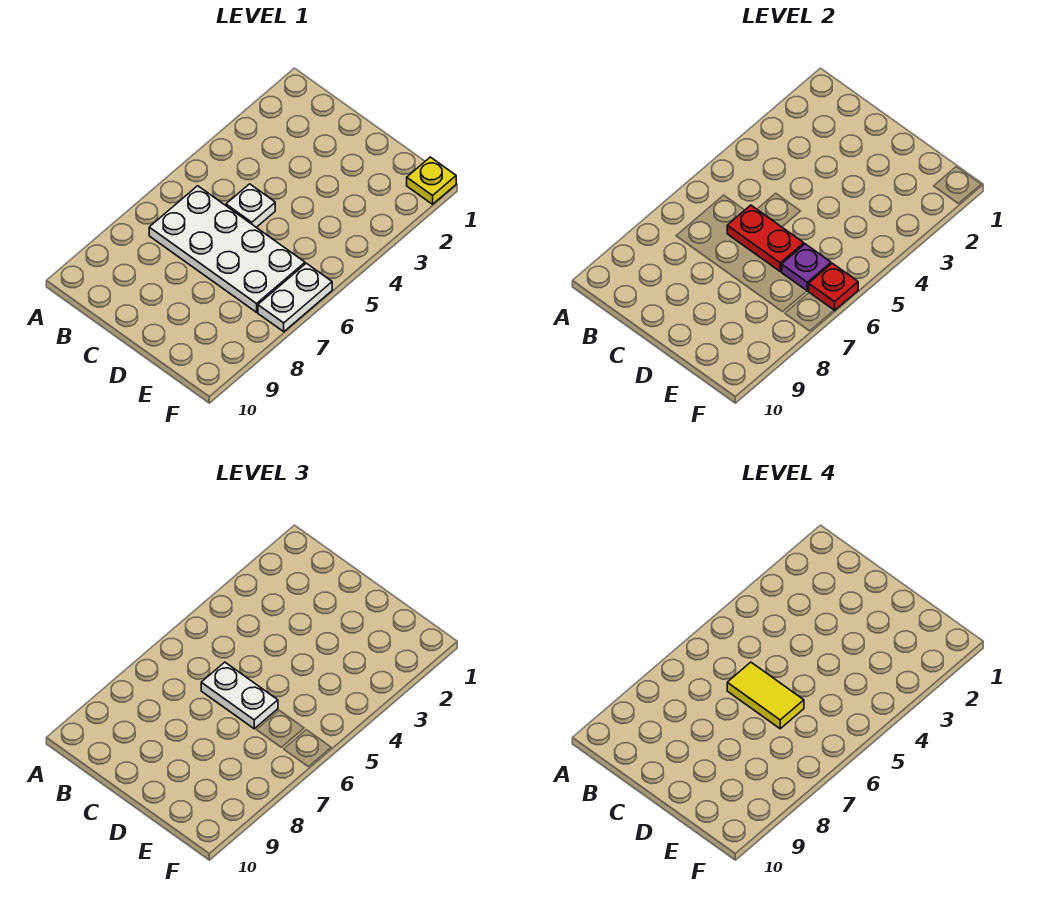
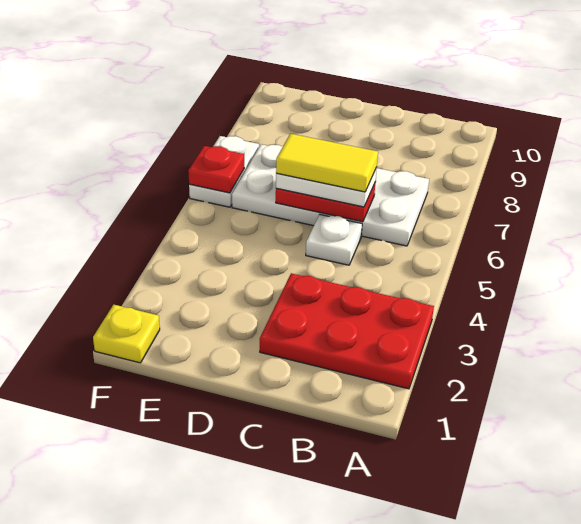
none -> red plate A2:C3 level 1
purple plate E6 level 2 -> none

